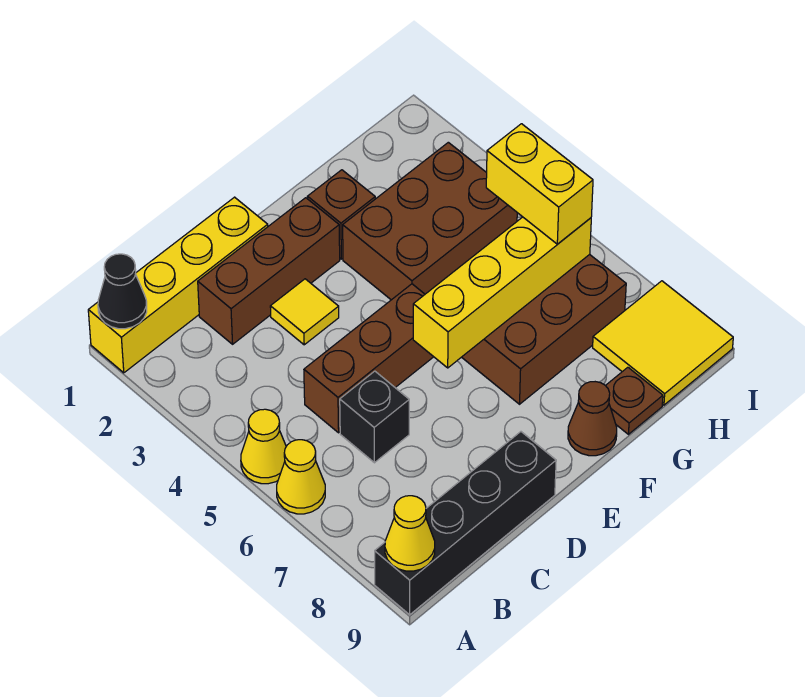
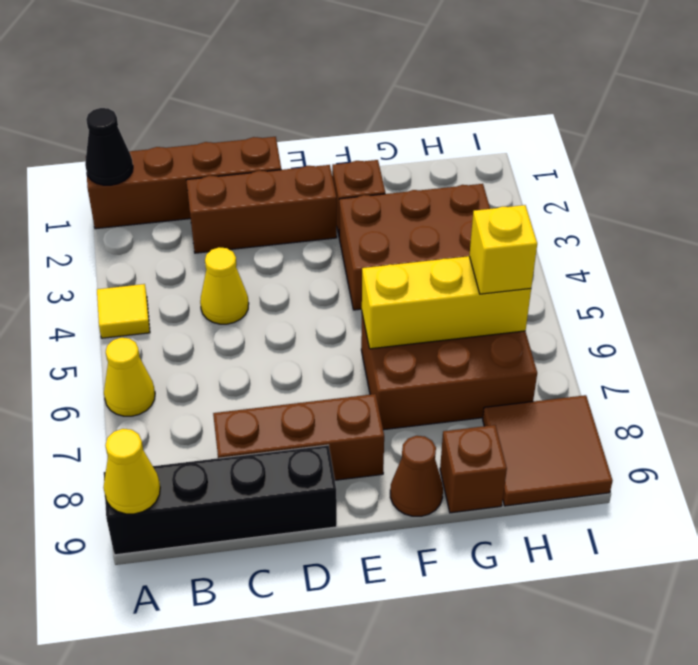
yellow brick A1:D1 level 1 -> brown brick A1:D1 level 1
yellow cone A5 level 1 -> yellow cone C4 level 1
brown brick C5:E5 level 1 -> brown brick C8:E8 level 1
black brick C6 level 1 -> none
yellow tile D3 level 1 -> yellow tile A4 level 1
yellow brick E6:H6 level 2 -> yellow brick F6:H6 level 2
brown plate G9 level 1 -> brown brick G9 level 1
yellow brick H5:H6 level 3 -> yellow brick H6 level 3
yellow tile H8:I9 level 1 -> brown tile H8:I9 level 1

